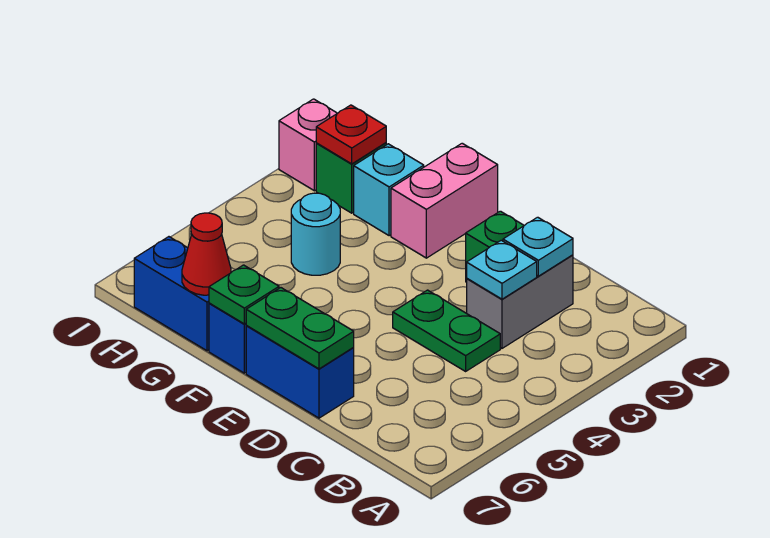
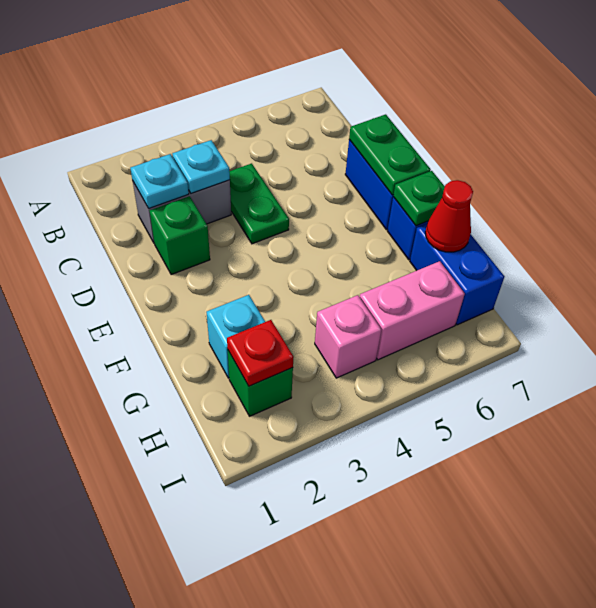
pink brick F1:F2 level 1 -> pink brick H5:H6 level 1
cyan round brick G4 level 1 -> none
pink brick I2 level 1 -> pink brick H4 level 1

